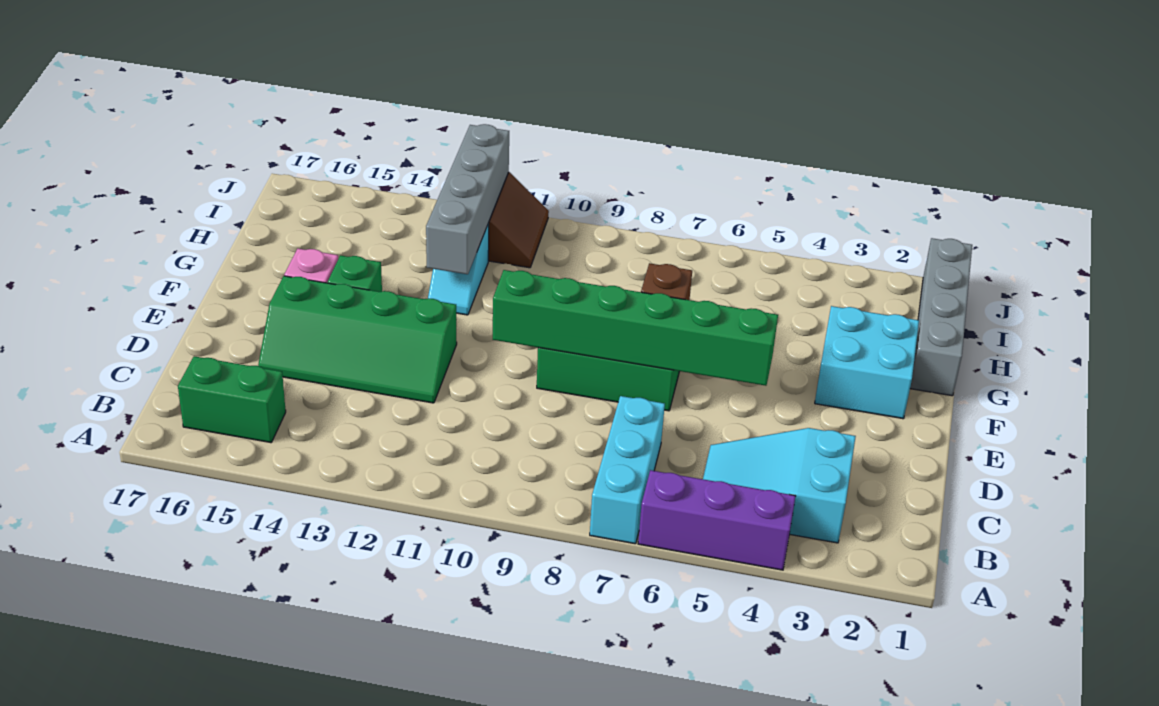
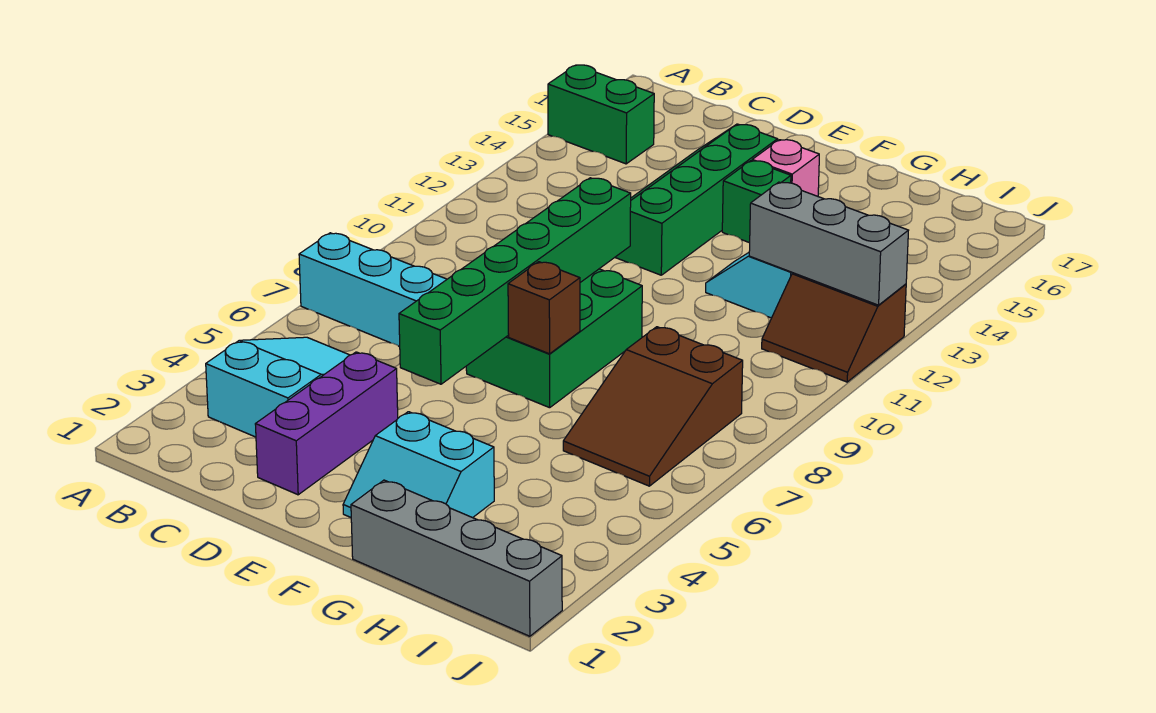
purple brick A4:A6 level 1 -> purple brick D2:D4 level 1
green brick B15:B16 level 1 -> green brick A15:B15 level 1
cyan brick F2:G3 level 1 -> cyan slope F2:G3 level 1 top 3
grey brick G12:J12 level 2 -> grey brick H12:J12 level 2
none -> brown slope H6:I8 level 1 top 8

